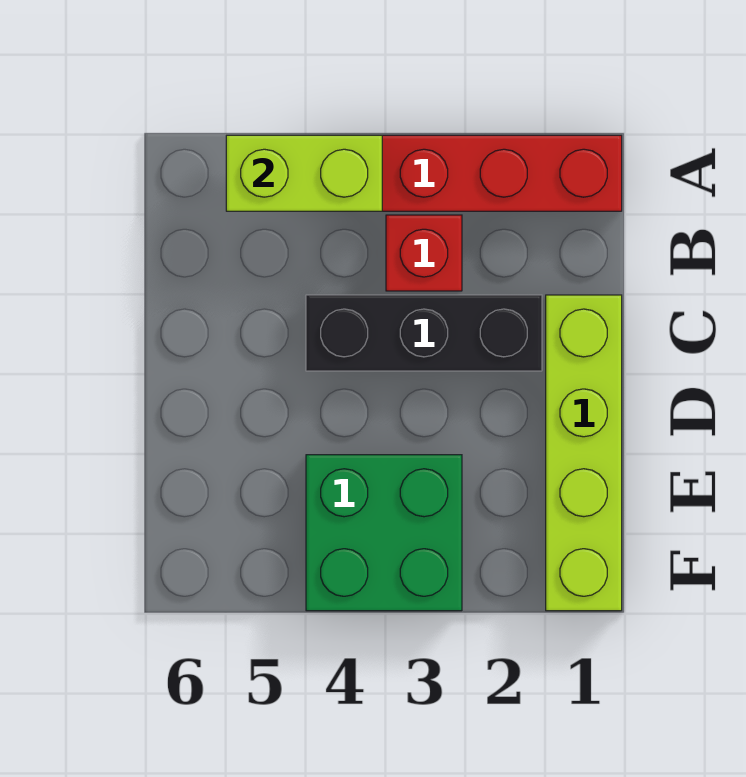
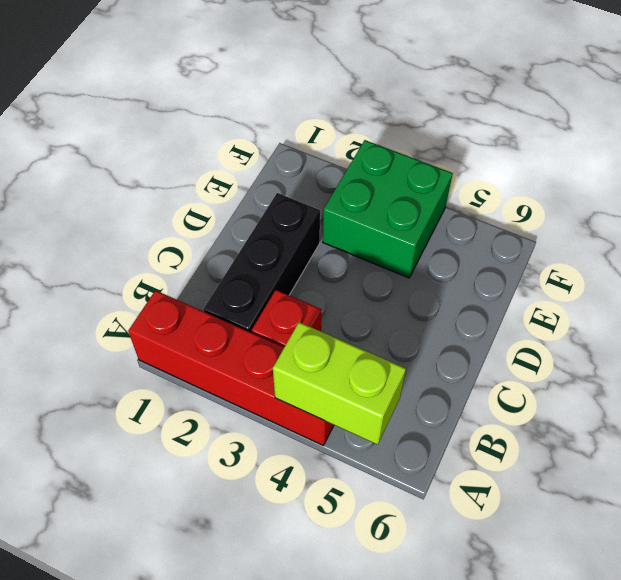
lime brick C1:F1 level 1 -> none
black brick C2:C4 level 1 -> black brick B2:D2 level 1

